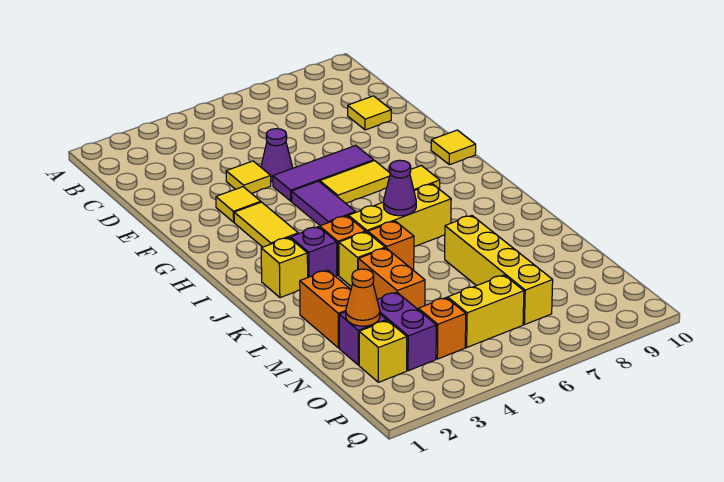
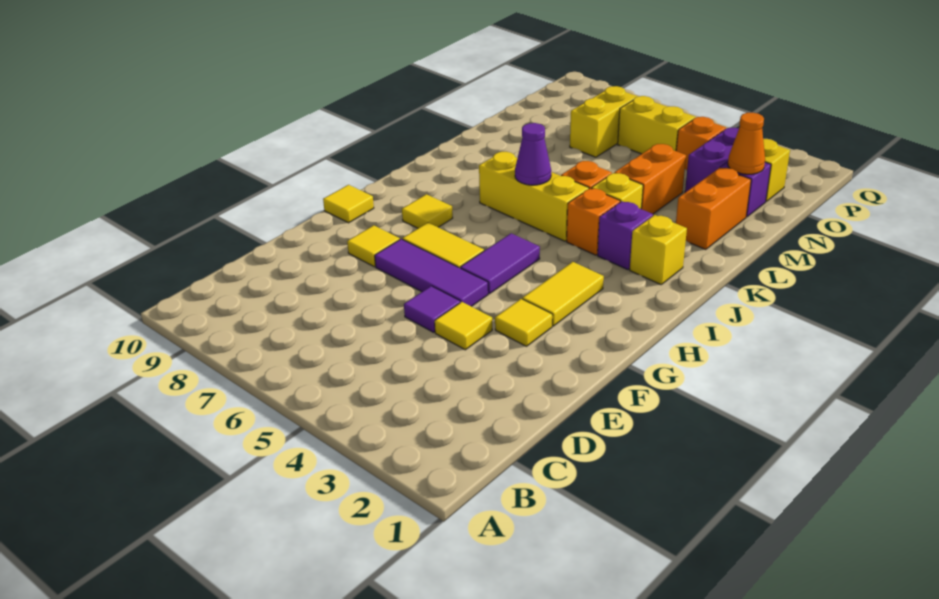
yellow tile D9 level 1 -> yellow tile F8 level 1
purple cone E5 level 1 -> purple tile E5 level 1
yellow brick L7:O7 level 1 -> yellow brick N7:O7 level 1

